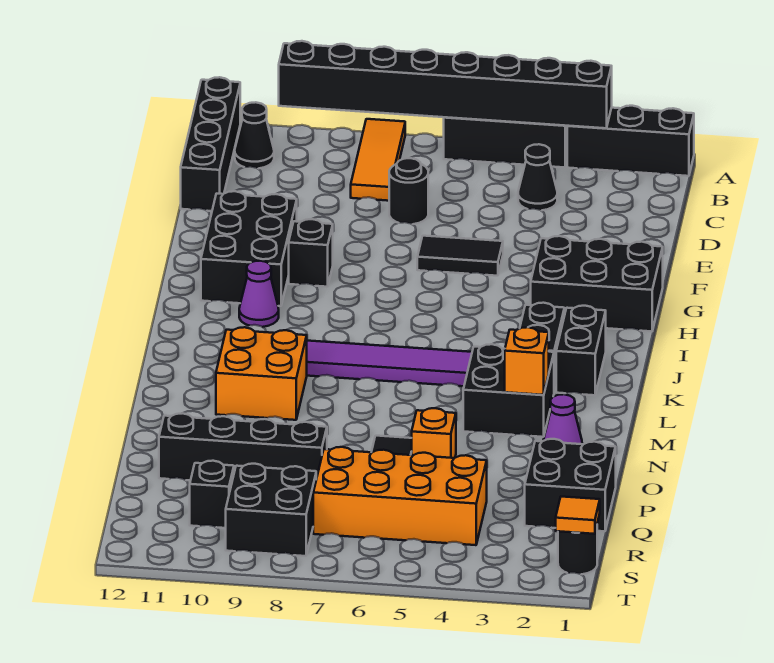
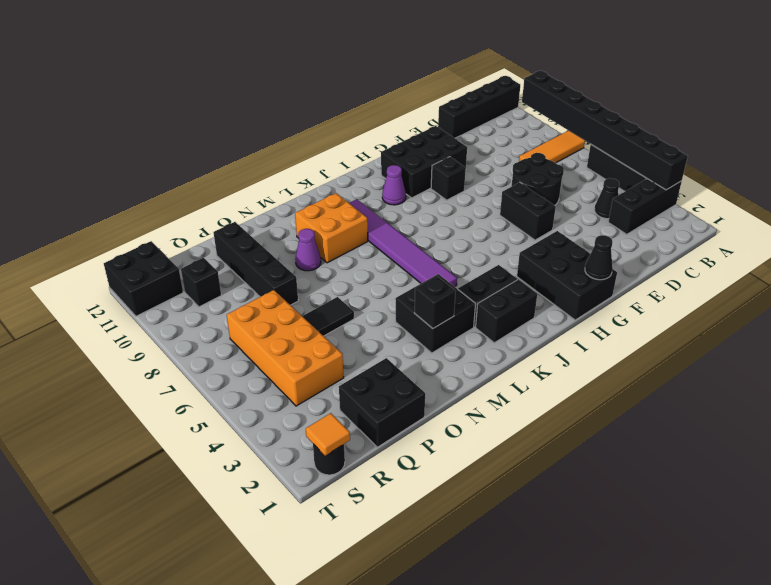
black brick A1:A3 level 1 -> black brick A3:C3 level 1
black cone B11 level 1 -> black cone G1 level 2
black round brick D7 level 1 -> black round brick D6:E7 level 1
black tile F5:F6 level 1 -> black brick F5:F6 level 1
orange brick M3 level 2 -> black brick M3 level 2
purple cone N2 level 1 -> purple cone N9 level 1
orange brick O5 level 1 -> none
black brick R8:S9 level 1 -> black brick S11:T12 level 1

